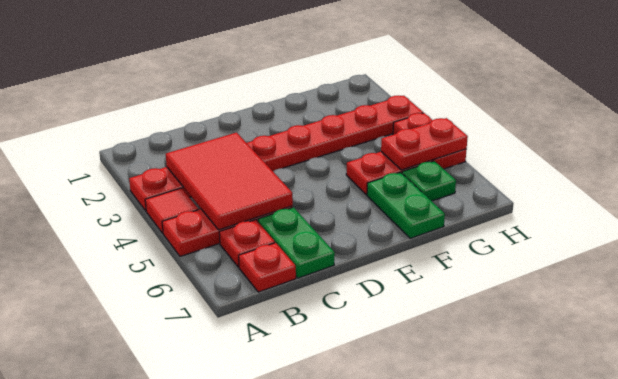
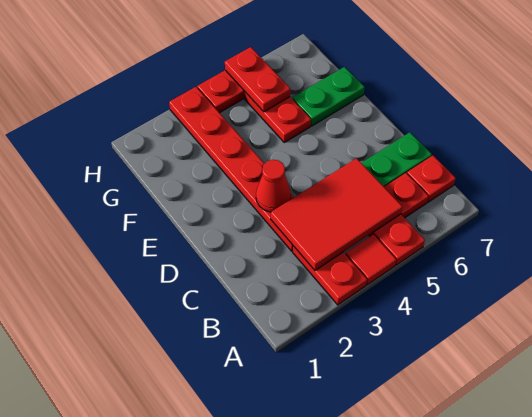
none -> red cone D3 level 2
green plate G6 level 1 -> none

